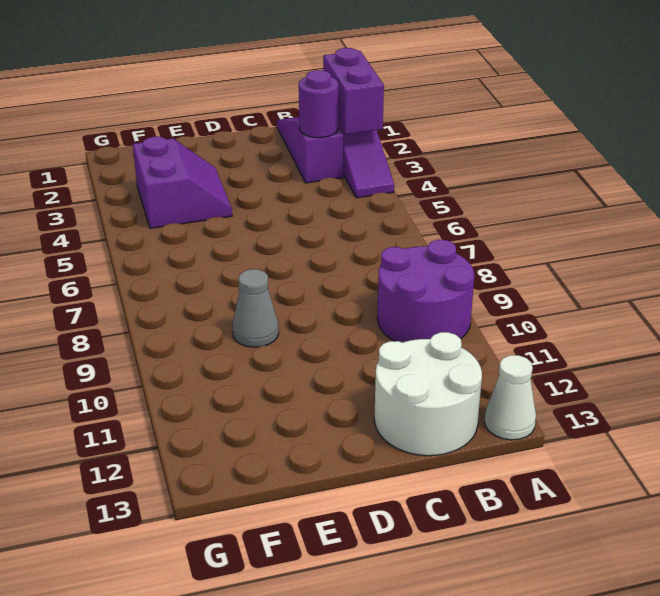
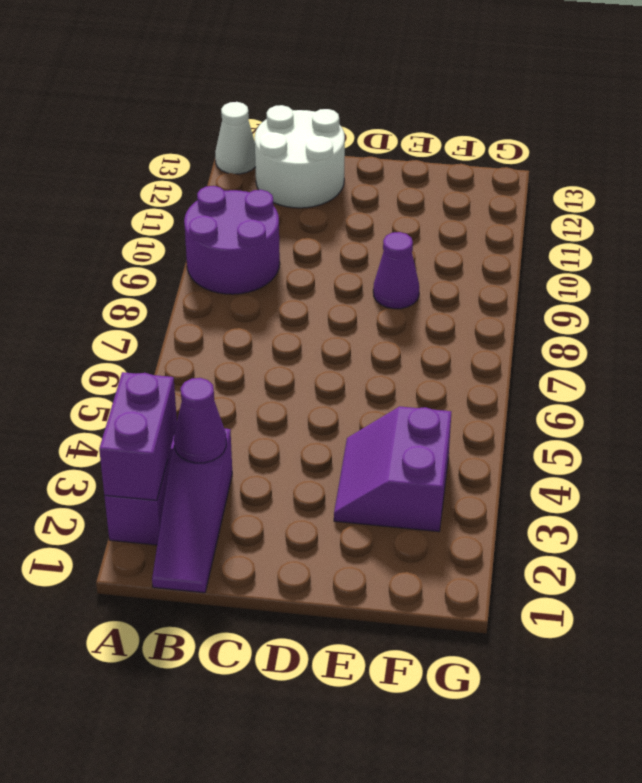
purple round brick B3 level 2 -> purple cone B3 level 2
grey cone E9 level 1 -> purple cone E9 level 1

